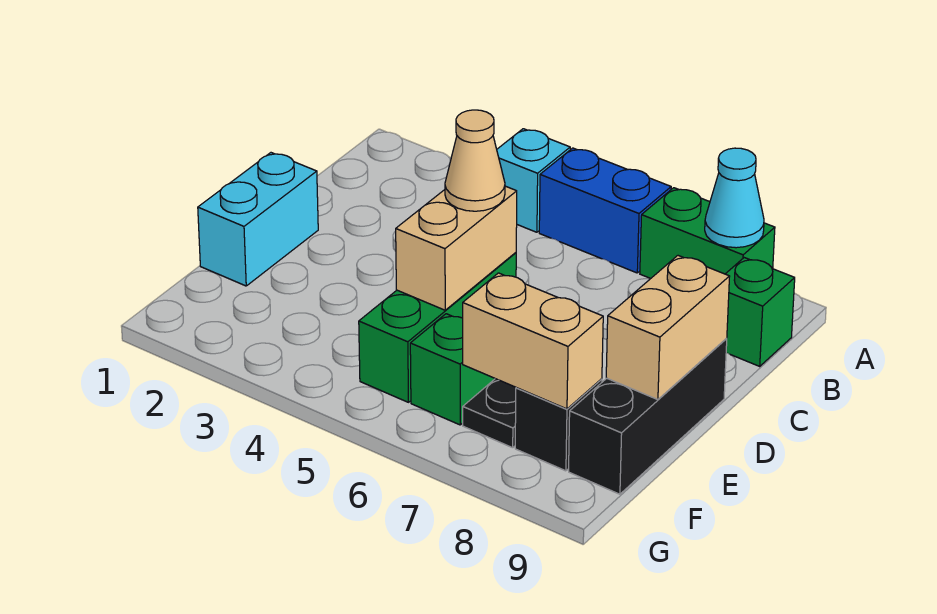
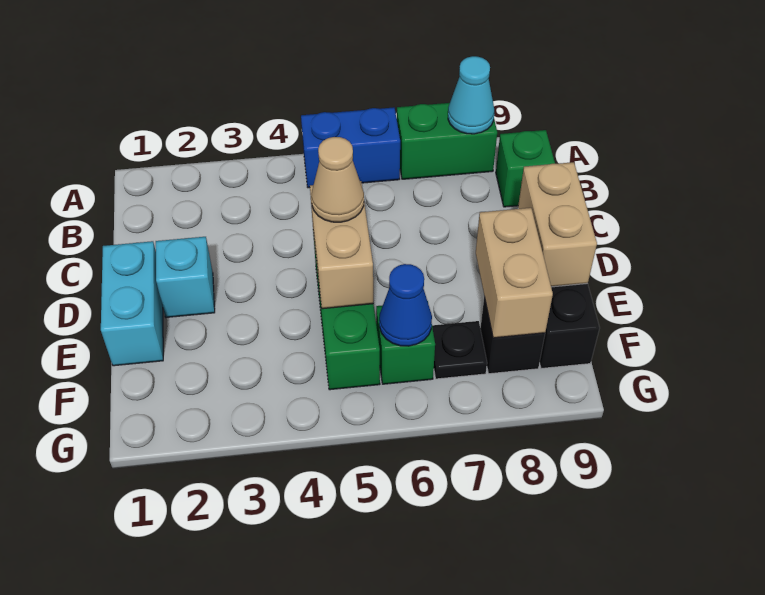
cyan brick A4 level 1 -> cyan brick D2 level 1
none -> blue cone F6 level 2
tan brick F7:F8 level 2 -> tan brick E8:F8 level 2

